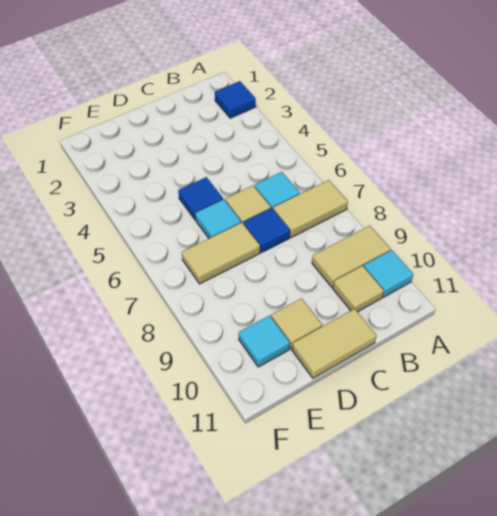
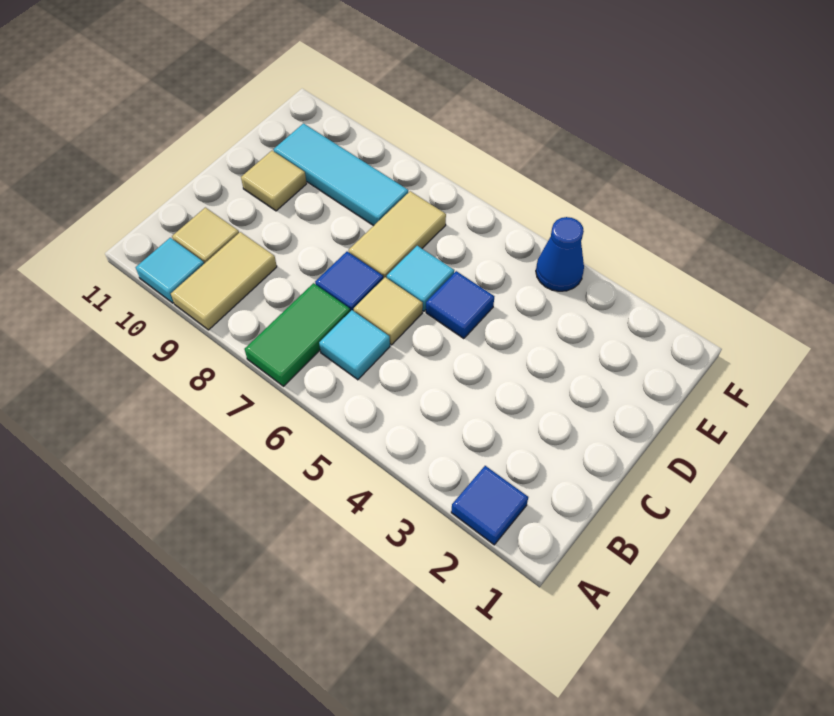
tan tile A7:B7 level 1 -> green tile A7:B7 level 1
tan tile C11:D11 level 1 -> none
cyan tile E10 level 1 -> cyan tile E8:E10 level 1
none -> blue cone F4 level 1

